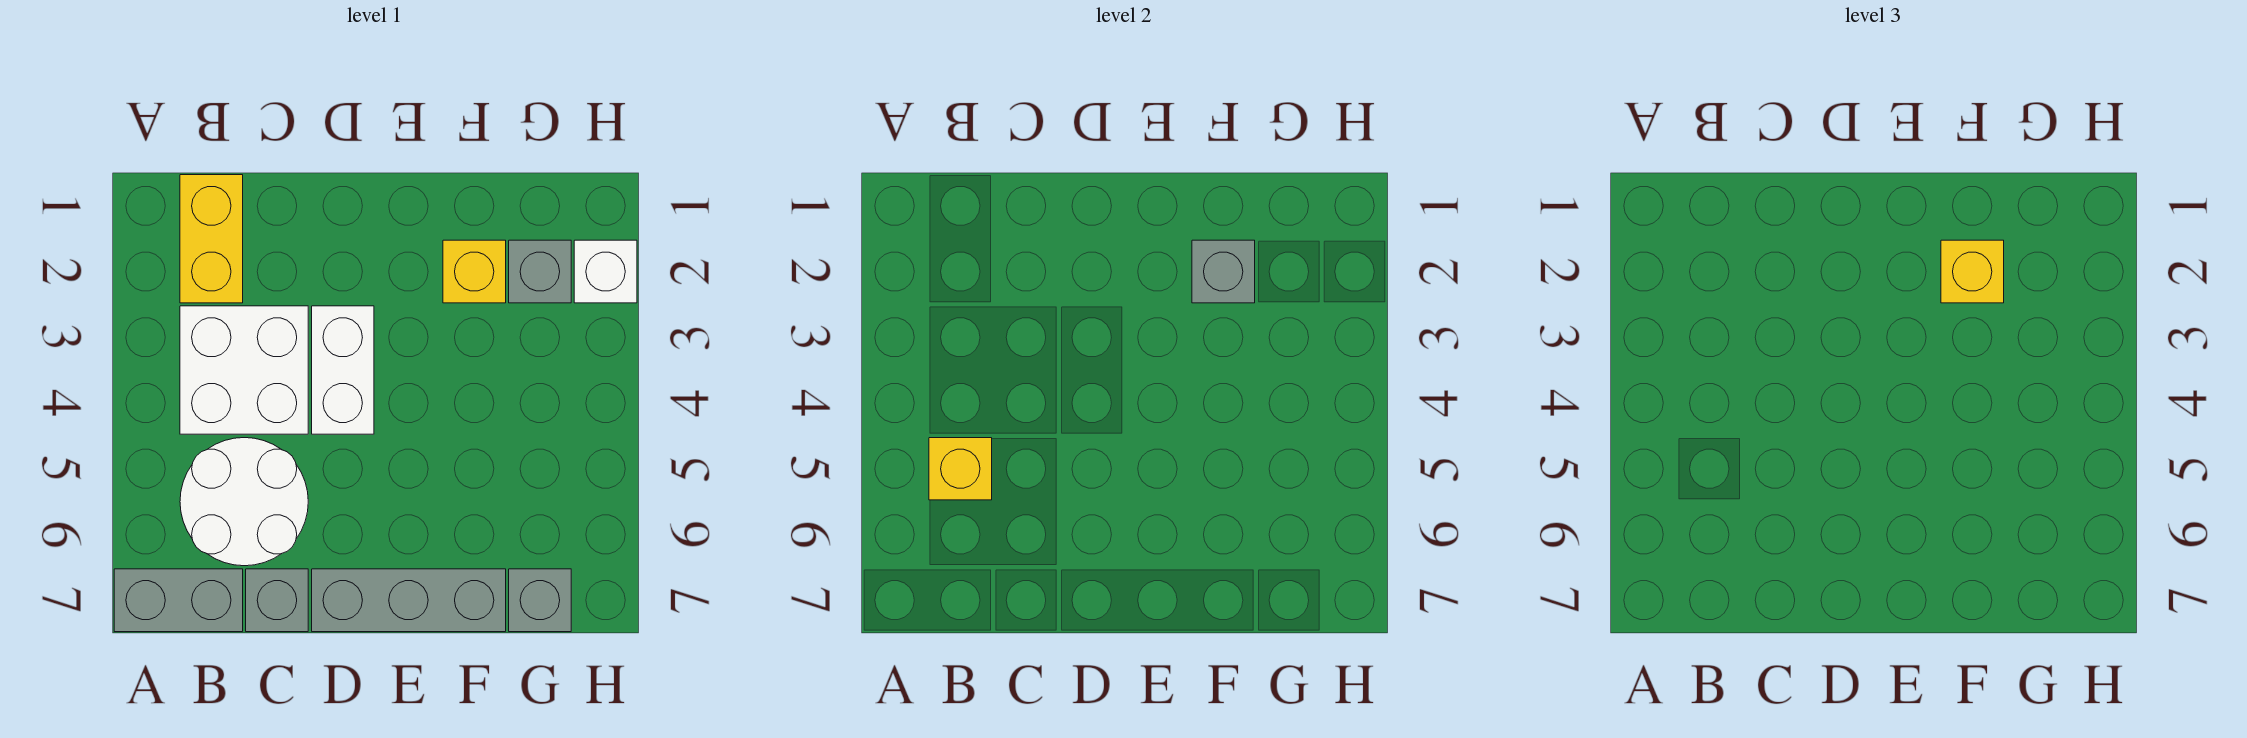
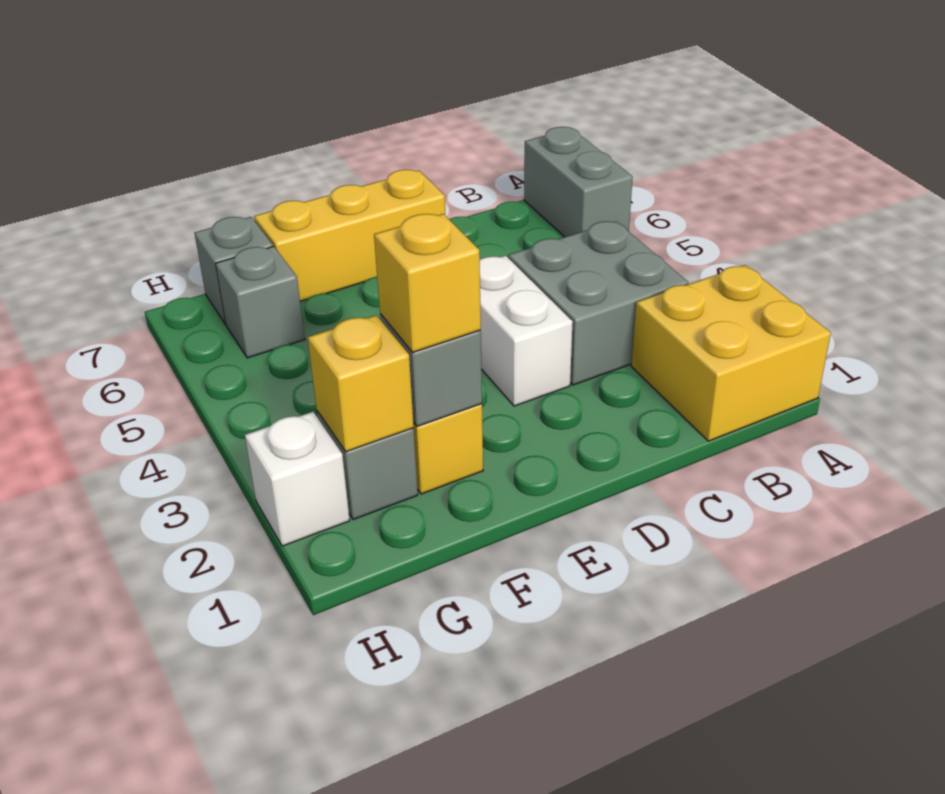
grey brick A7:B7 level 1 -> grey brick A6:A7 level 1
yellow brick B1:B2 level 1 -> yellow brick A1:B2 level 1
white brick B3:C4 level 1 -> grey brick B3:C4 level 1
white round brick B5:C6 level 1 -> none
yellow brick B5 level 2 -> yellow brick G2 level 2
grey brick C7 level 1 -> grey brick G6 level 1
grey brick D7:F7 level 1 -> yellow brick D7:F7 level 1

